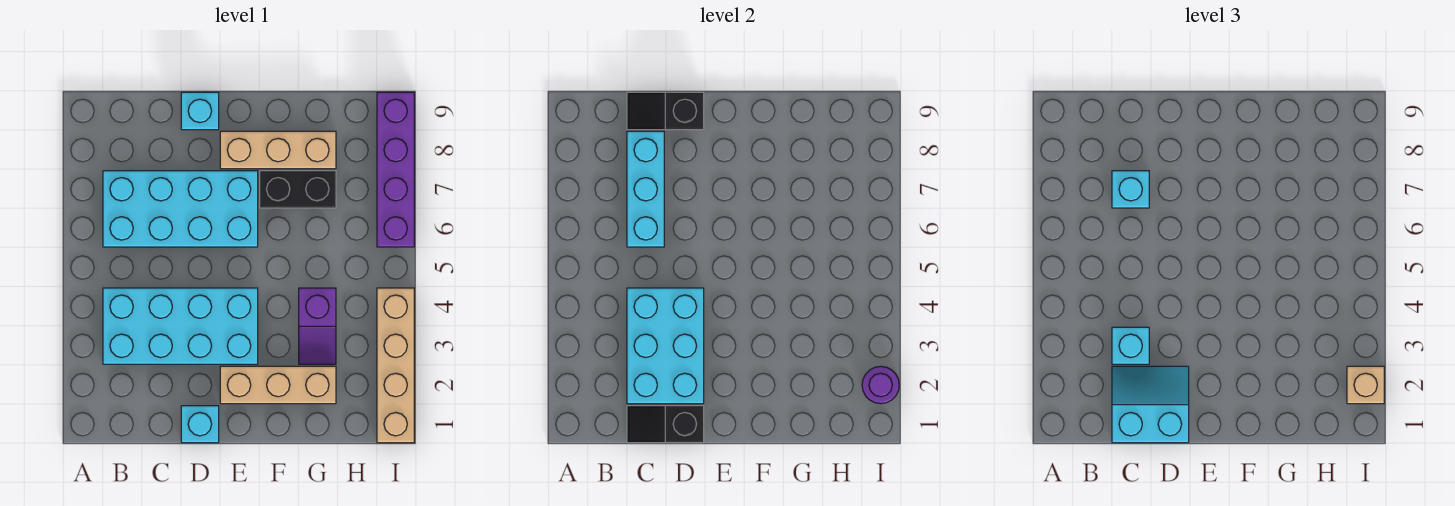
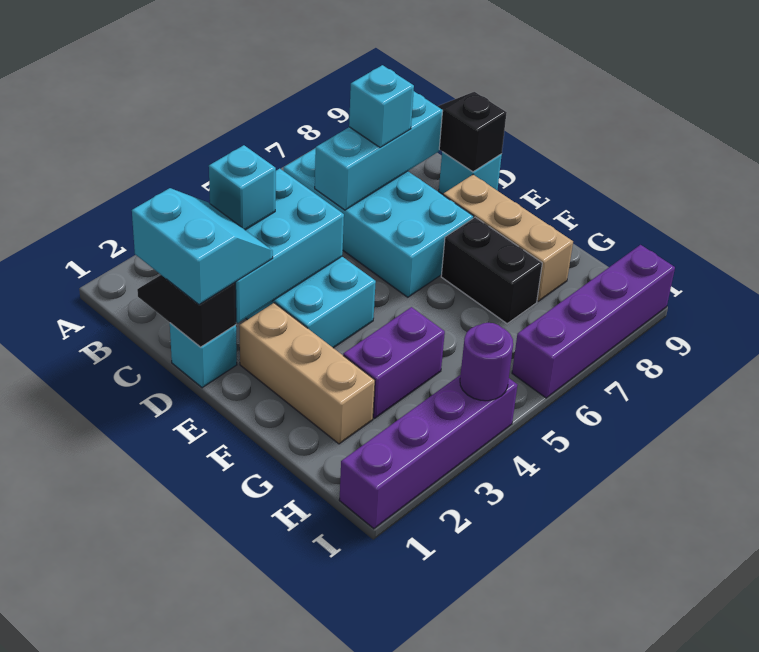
purple slope G3:G4 level 1 top 4 -> purple brick G3:G4 level 1
tan brick I1:I4 level 1 -> purple brick I1:I4 level 1
purple round brick I2 level 2 -> purple round brick I4 level 2
tan brick I2 level 3 -> none

